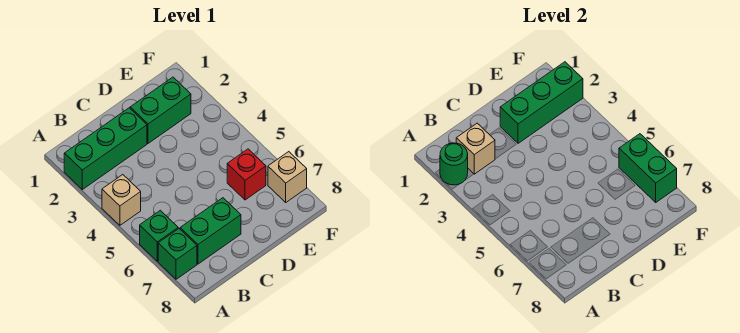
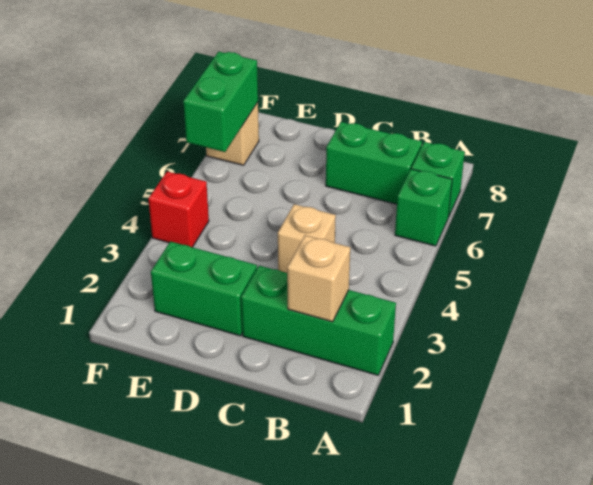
green round brick A2 level 2 -> none
tan brick A4 level 1 -> tan brick C4 level 1
green brick D2:F2 level 2 -> none
red brick E6 level 1 -> red brick F4 level 1

